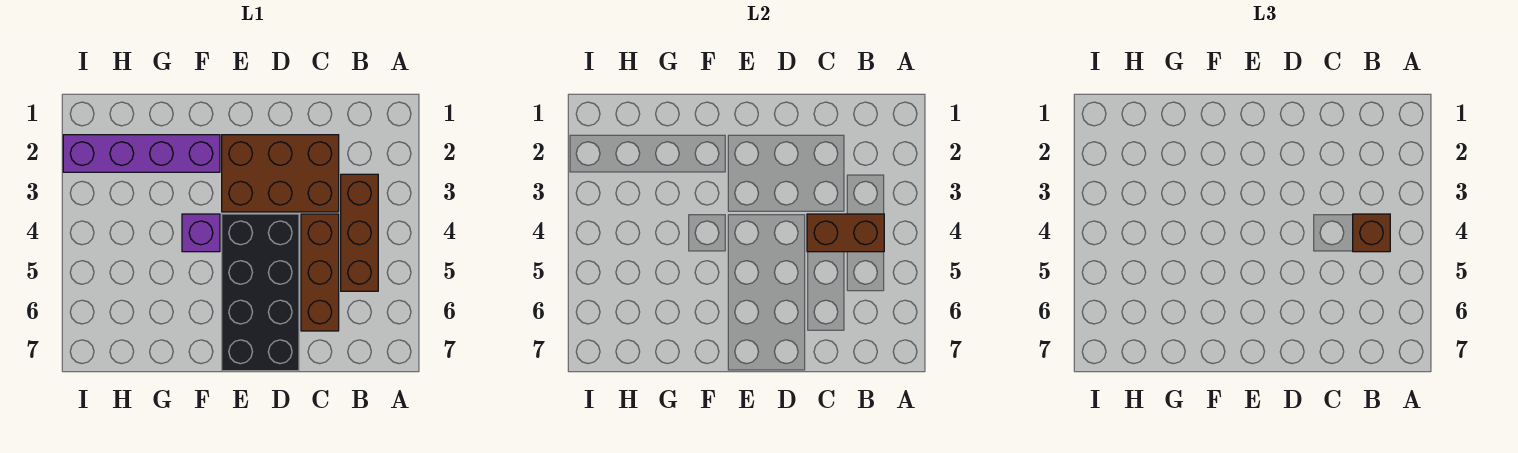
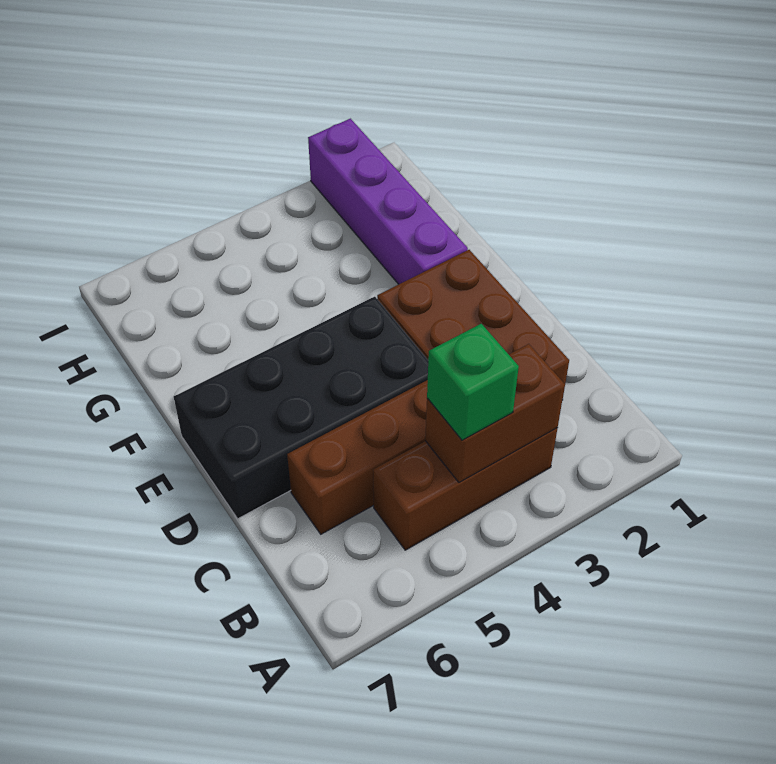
brown brick B4:C4 level 2 -> brown brick B3:B4 level 2
brown brick B4 level 3 -> green brick B4 level 3
purple brick F4 level 1 -> none

